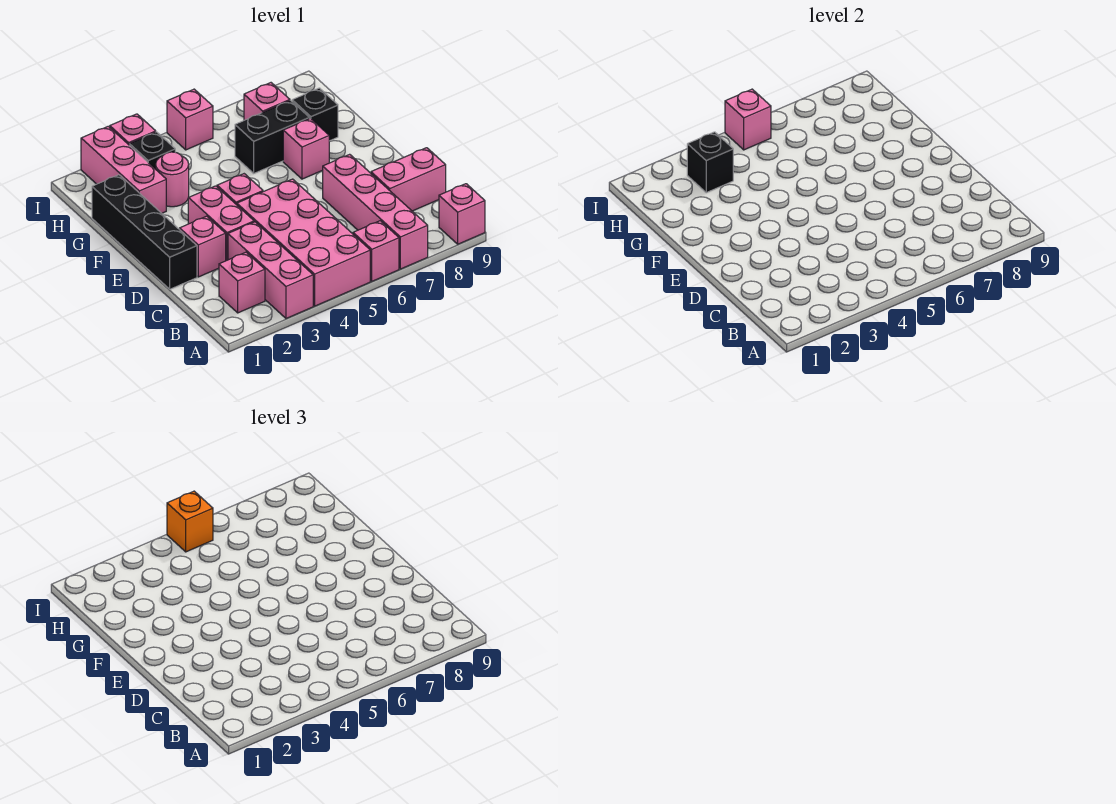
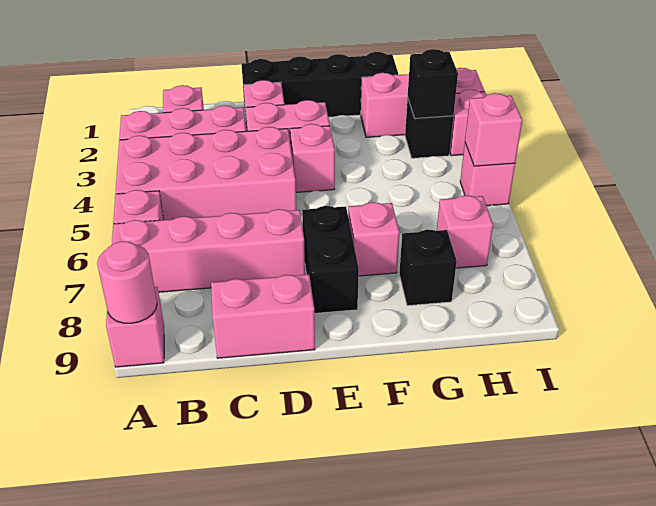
pink brick C8:C9 level 1 -> pink brick C9:D9 level 1
pink round brick G3 level 1 -> pink round brick A9 level 2
black brick G6:G7 level 1 -> black brick E7:E8 level 1
orange brick I5 level 3 -> none

